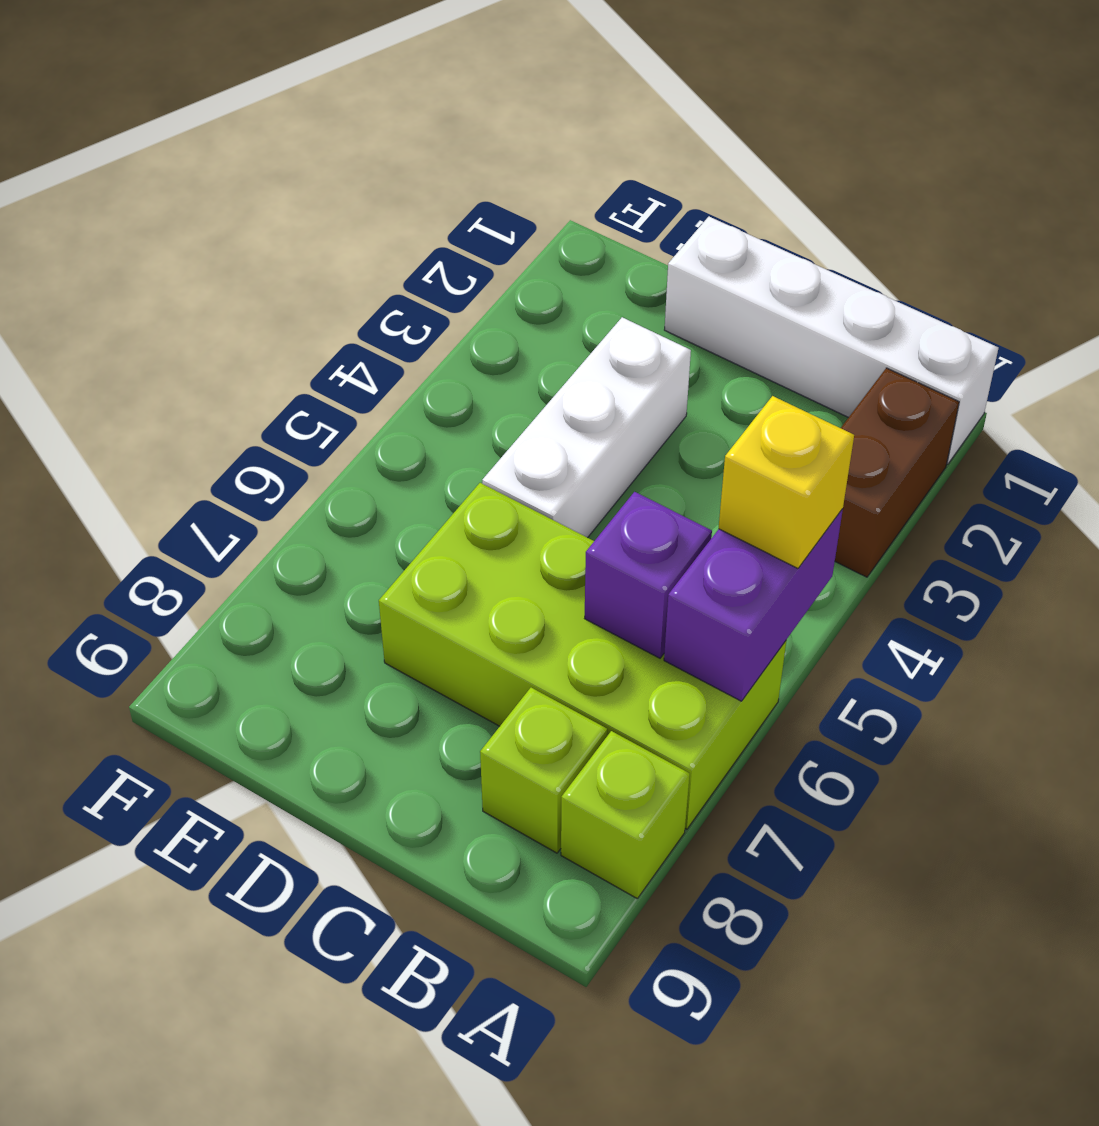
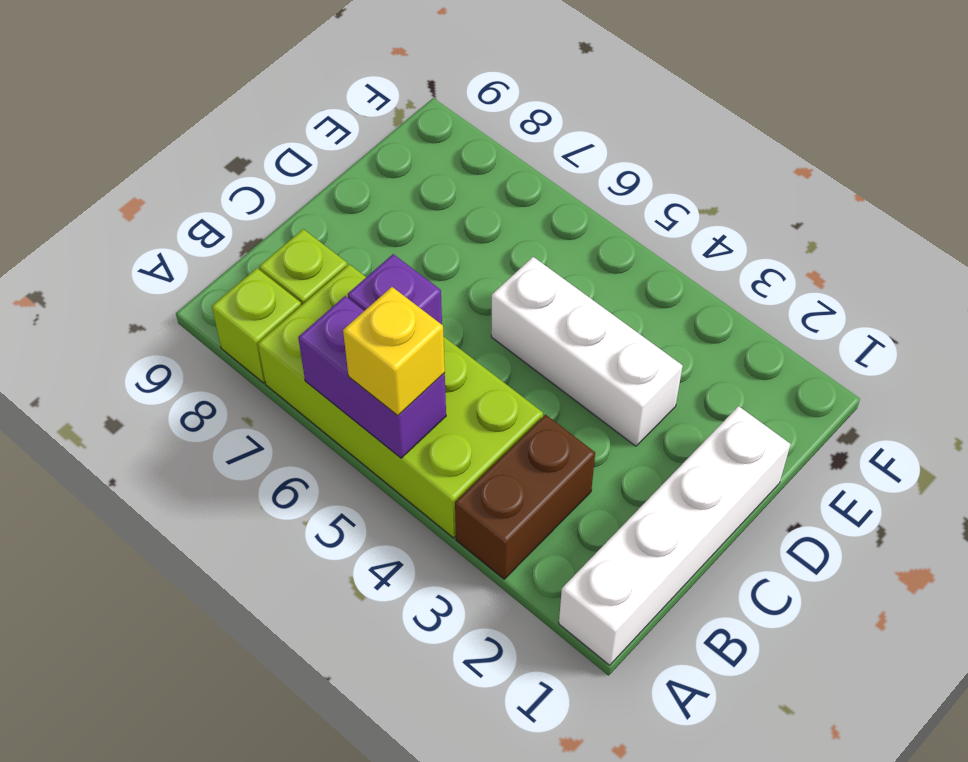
brown brick A2:A3 level 1 -> brown brick A3:B3 level 1
lime brick A6:D7 level 1 -> lime brick A4:B7 level 1

